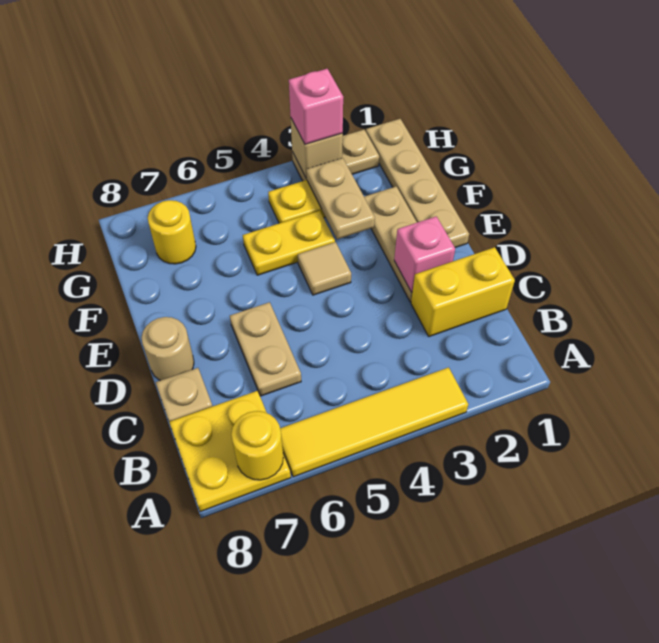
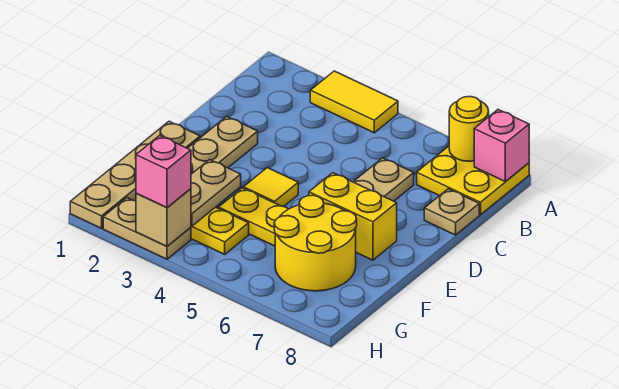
yellow tile A3:A6 level 1 -> yellow tile A3:A4 level 1
yellow brick C1:C2 level 1 -> yellow brick E6:E7 level 1
pink brick D2 level 2 -> pink brick A8 level 2
tan round brick D8 level 1 -> none
tan tile E4 level 1 -> yellow tile E4 level 1
yellow round brick G7 level 1 -> yellow round brick F6:G7 level 1

